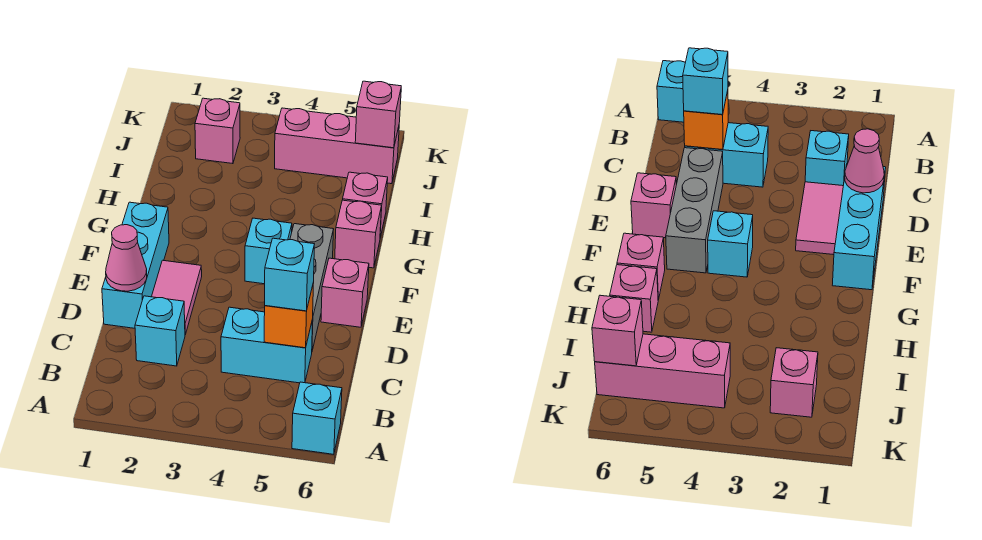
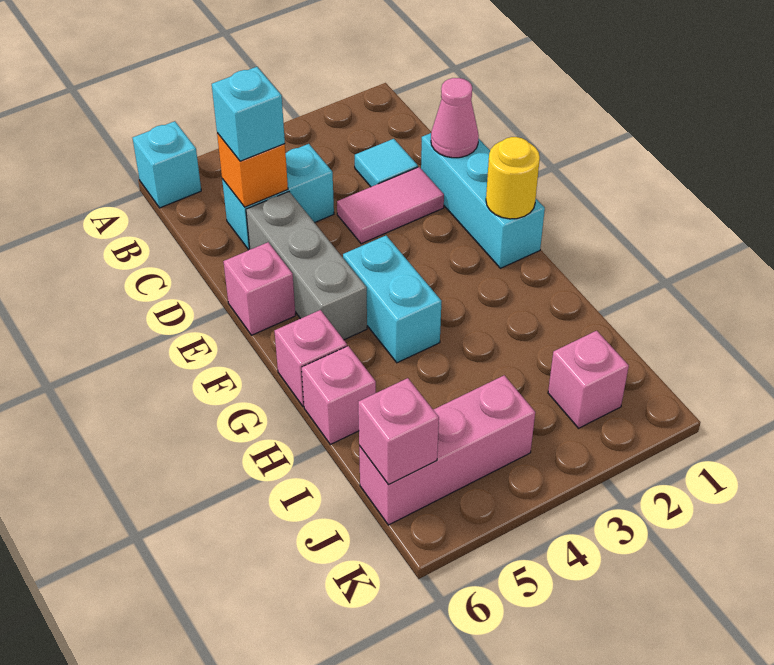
cyan brick C2 level 1 -> cyan tile C2 level 1
pink tile D2:E2 level 1 -> pink tile D2:D3 level 1
none -> yellow round brick F1 level 2
cyan brick F4 level 1 -> cyan brick F4:G4 level 1

